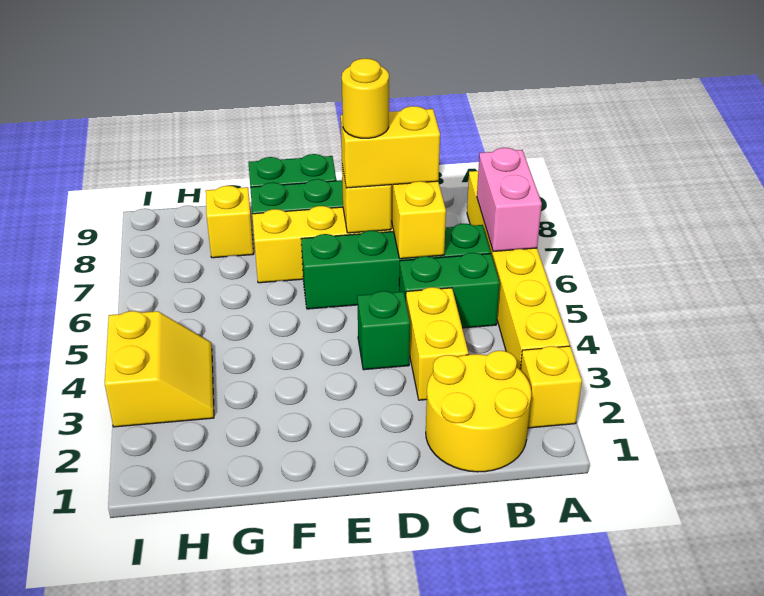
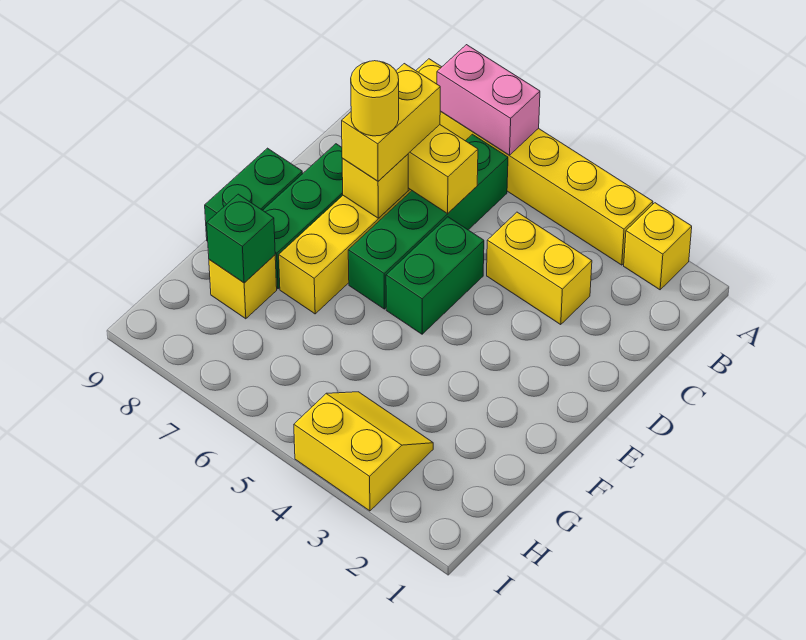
yellow round brick B1:C2 level 1 -> none
green brick B5:C5 level 1 -> green brick D5:E5 level 1
green brick D4 level 1 -> green brick G8 level 2

